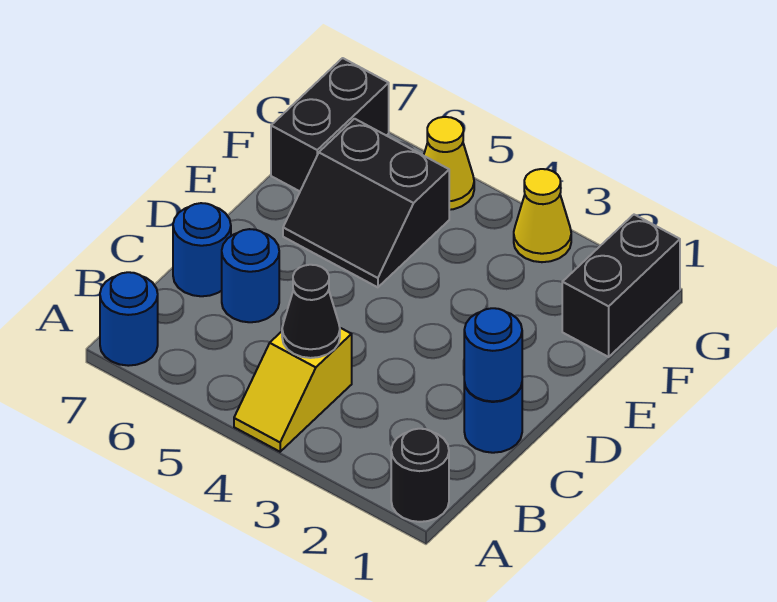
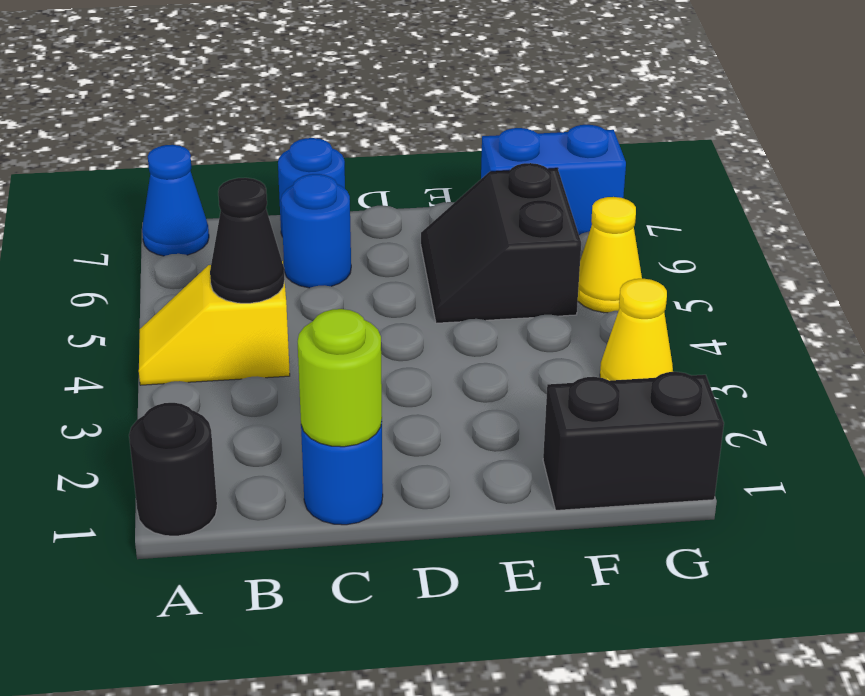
blue round brick A7 level 1 -> blue cone A7 level 1
blue round brick C1 level 2 -> lime round brick C1 level 2
black brick F7:G7 level 1 -> blue brick F7:G7 level 1

